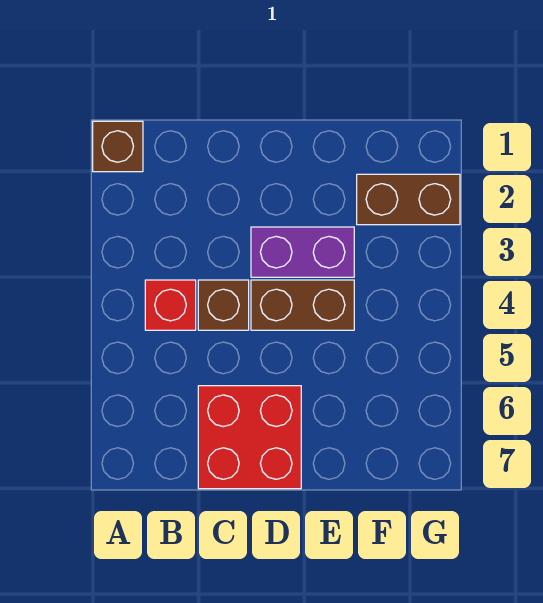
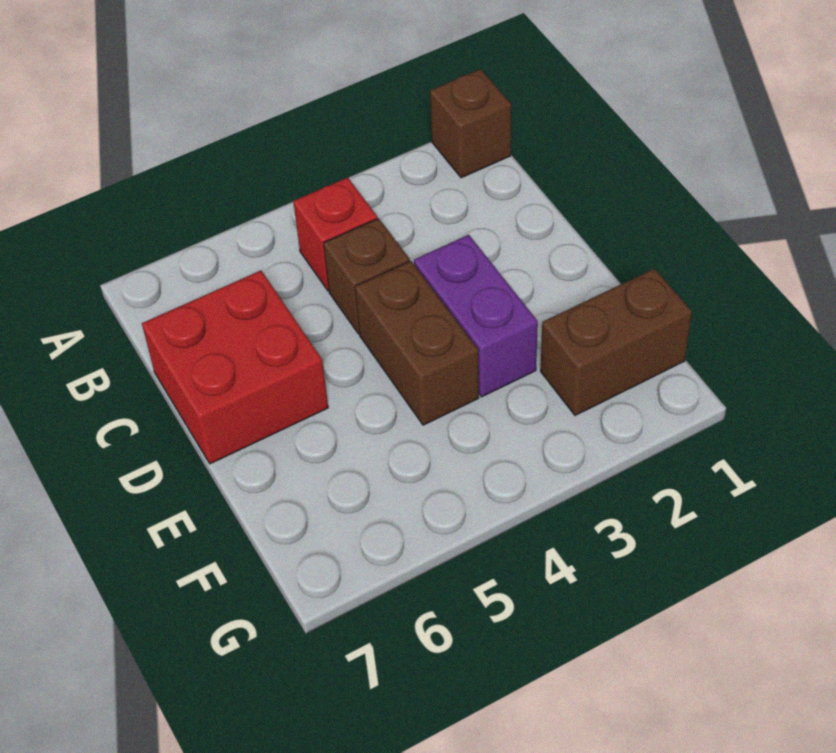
brown brick F2:G2 level 1 -> brown brick F1:F2 level 1

